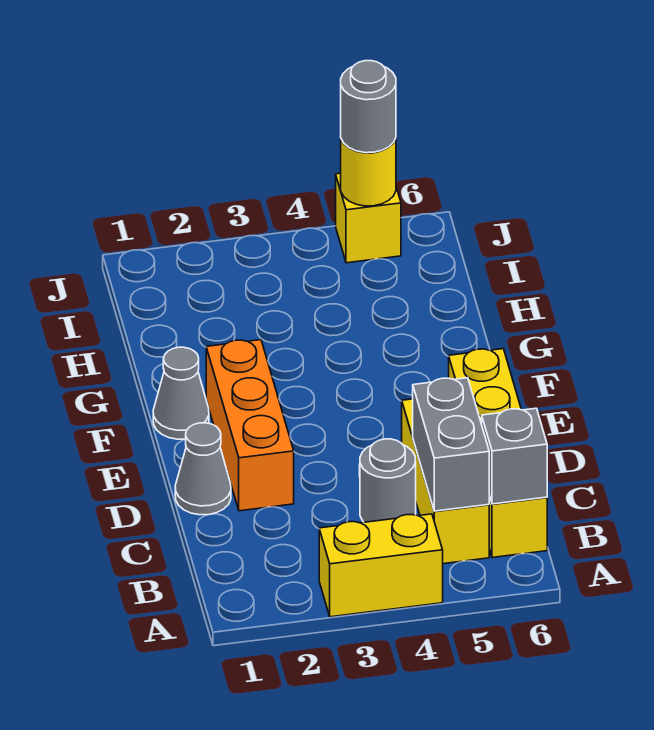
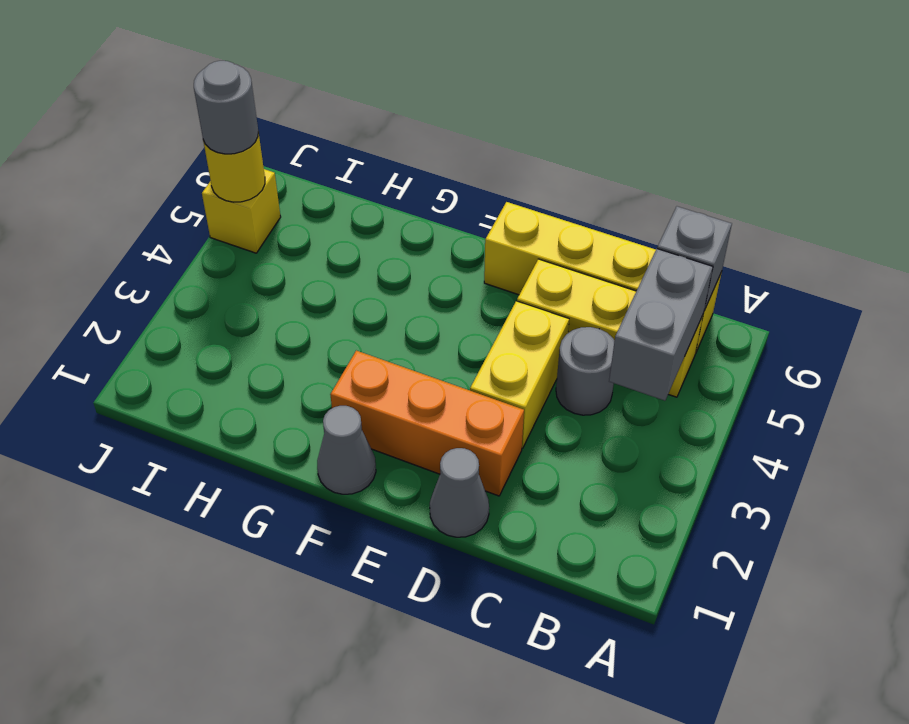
yellow brick A3:A4 level 1 -> yellow brick D3:D4 level 1
grey brick B5:C5 level 2 -> grey brick B4:B5 level 2

